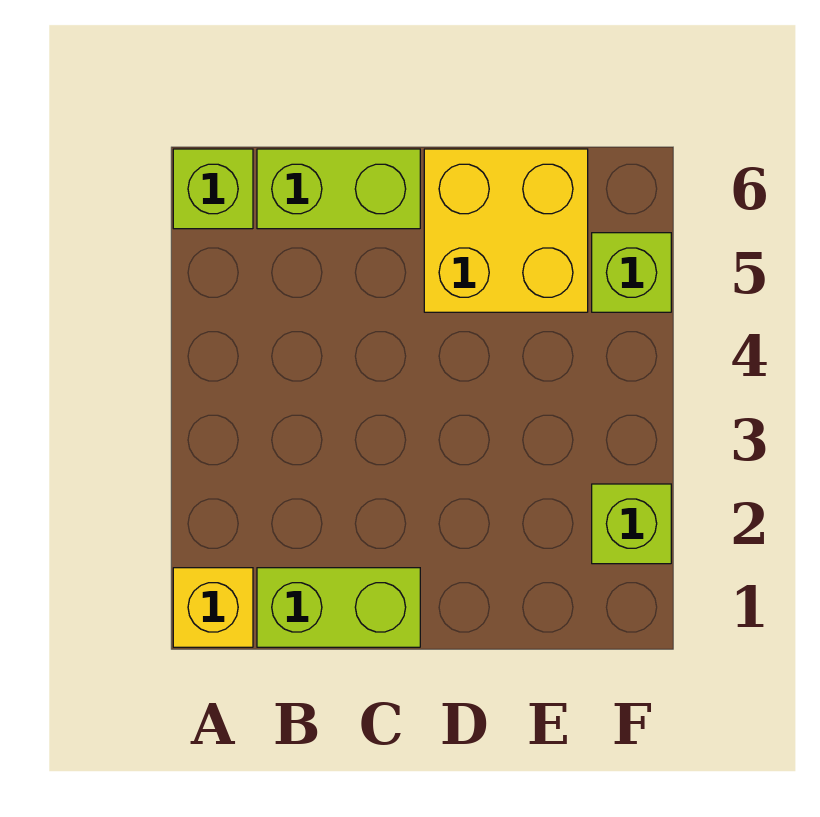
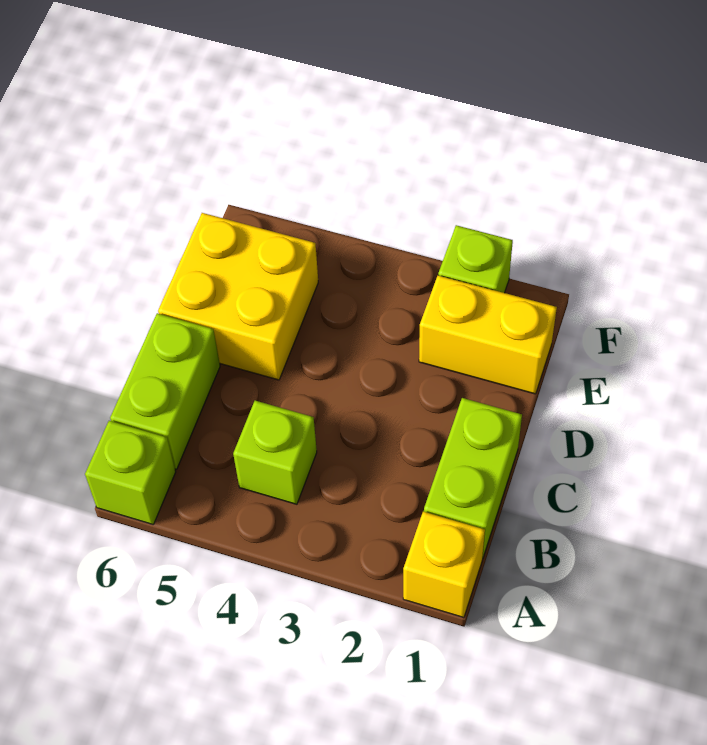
none -> yellow brick E1:E2 level 1
lime brick F5 level 1 -> lime brick B4 level 1

